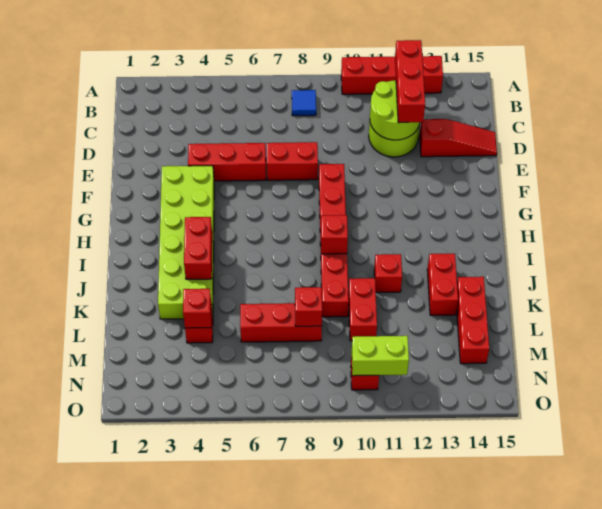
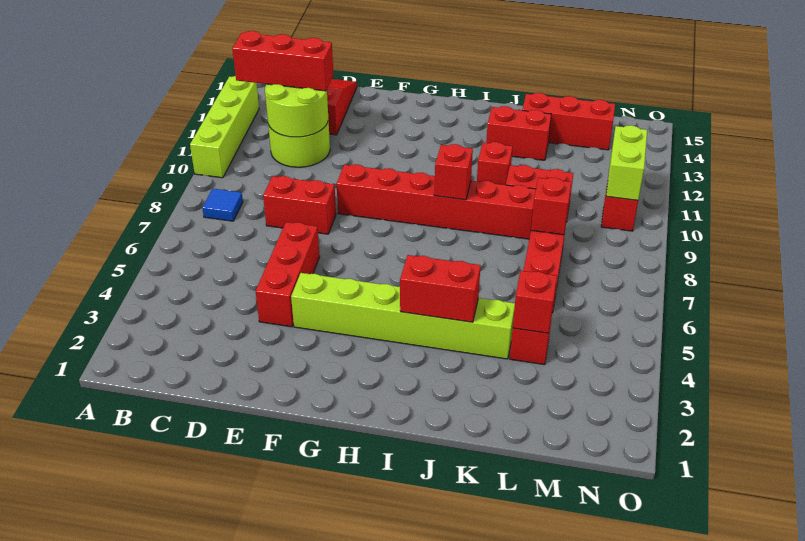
red brick A10:A13 level 1 -> lime brick A10:A13 level 1
red brick E7:E8 level 1 -> red brick D8:E8 level 1
lime brick F3:K4 level 1 -> lime brick F4:K4 level 1

